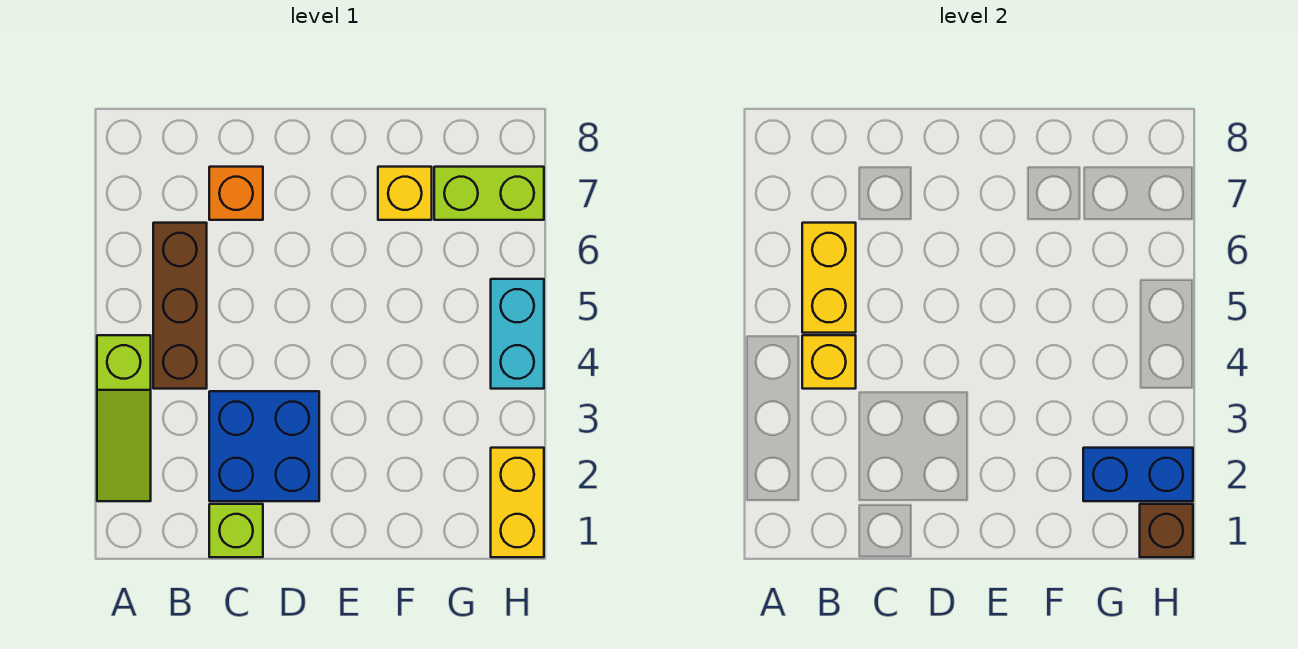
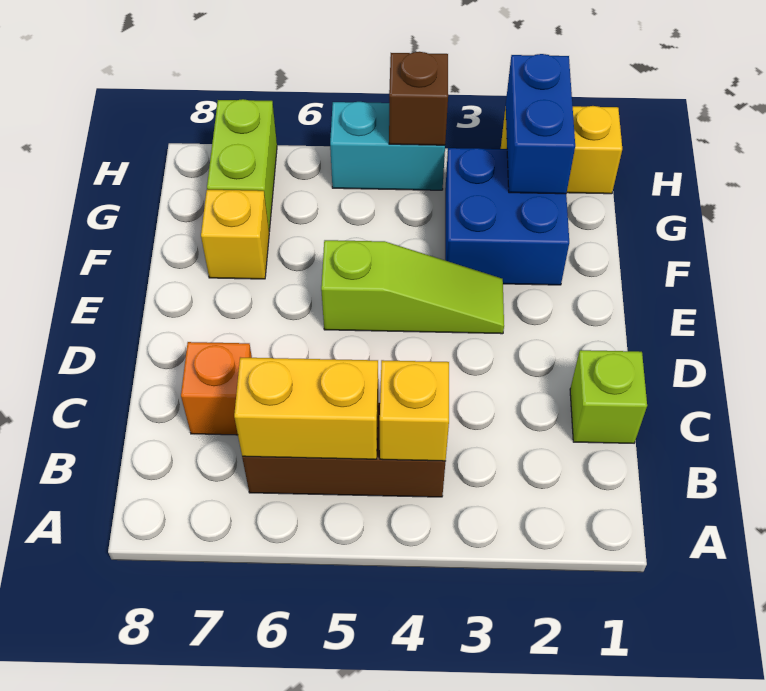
lime slope A2:A4 level 1 top 4 -> lime slope E3:E5 level 1 top 5
blue brick C2:D3 level 1 -> blue brick F2:G3 level 1
brown brick H1 level 2 -> brown brick H4 level 2

